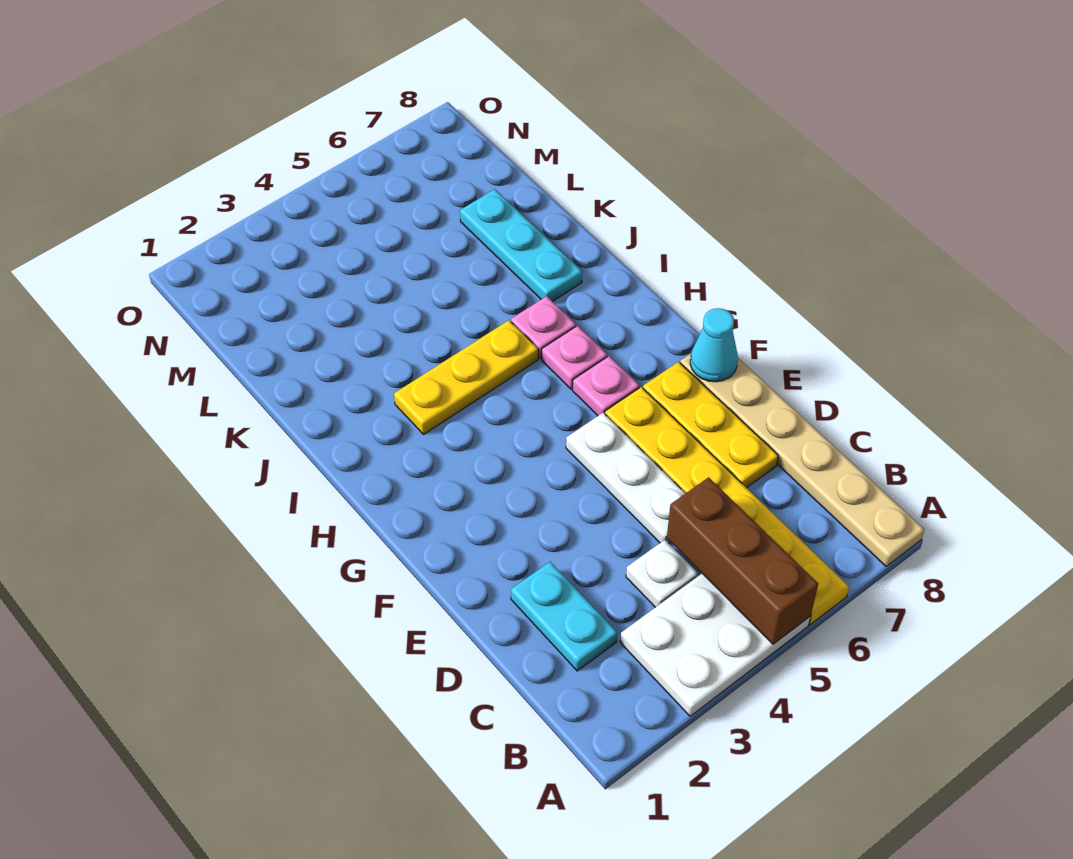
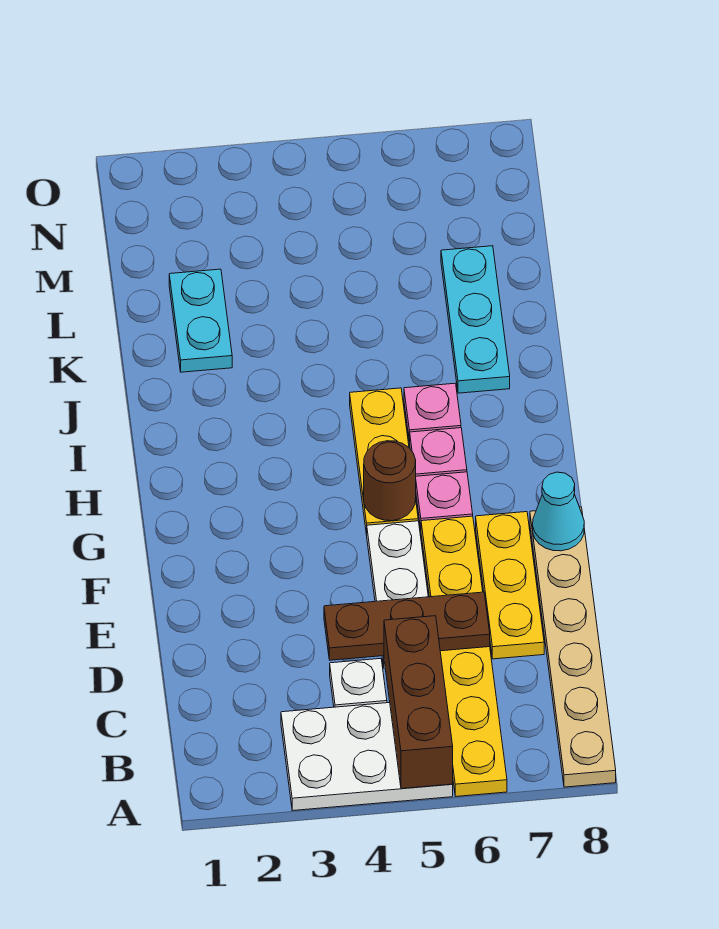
cyan plate C2:D2 level 1 -> cyan plate K2:L2 level 1
none -> brown plate D4:D6 level 2
none -> brown round brick G5 level 2
yellow plate I3:I5 level 1 -> yellow plate G5:I5 level 1

